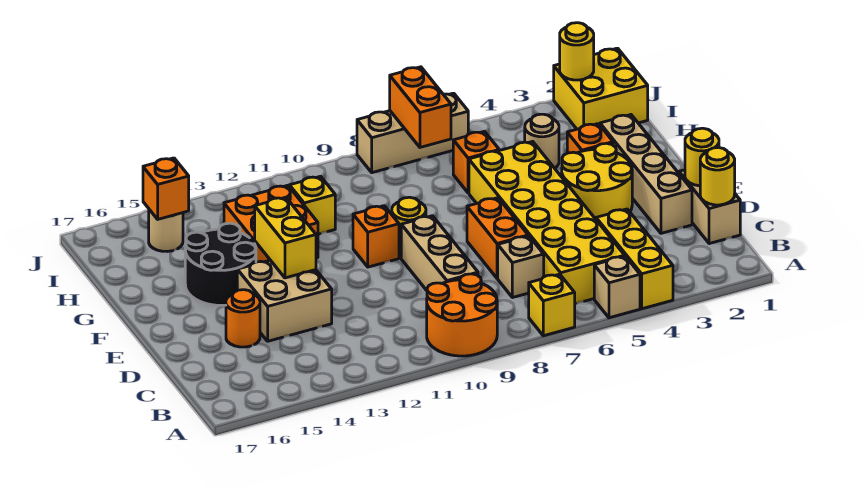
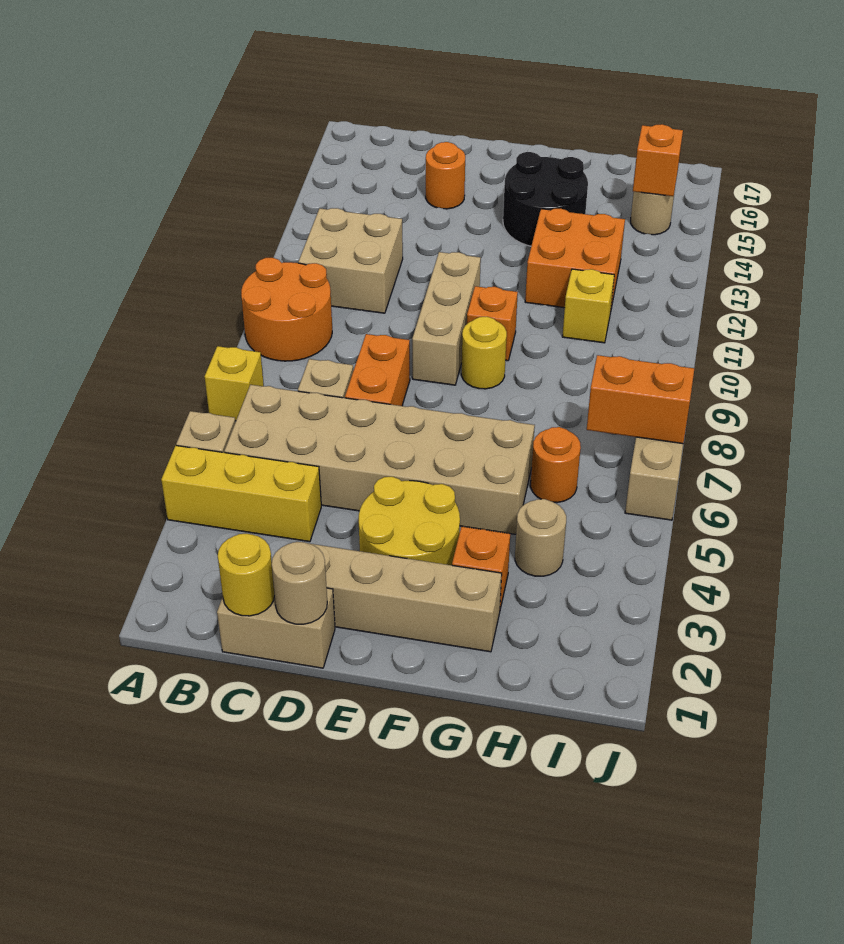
yellow brick B5:G6 level 1 -> tan brick B5:G6 level 1
tan brick C9:E9 level 1 -> tan brick E9:E11 level 1
yellow round brick D1 level 2 -> tan round brick D1 level 2
orange brick D7:E7 level 1 -> orange brick D7:D8 level 1
tan brick D13:E14 level 1 -> tan brick B11:C12 level 1
yellow brick E13:F13 level 2 -> none
orange brick H6 level 1 -> orange round brick H6 level 1
yellow brick I1:J2 level 1 -> none
yellow round brick J2 level 2 -> none

